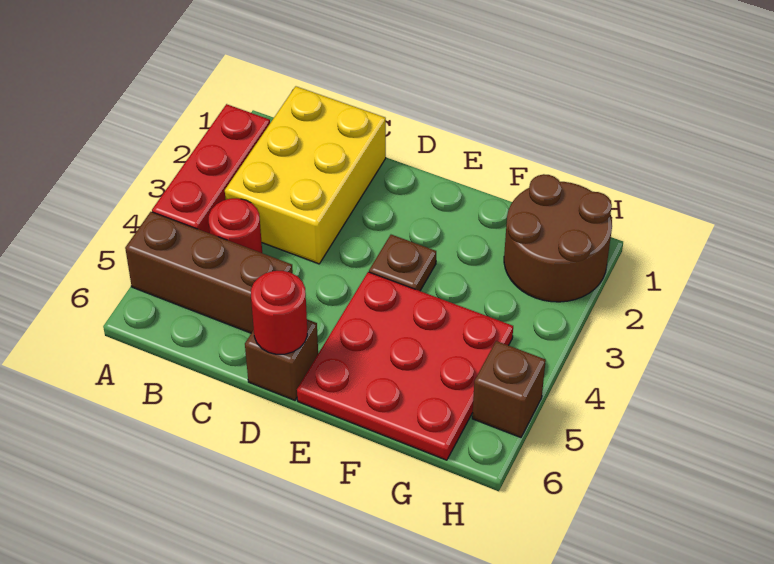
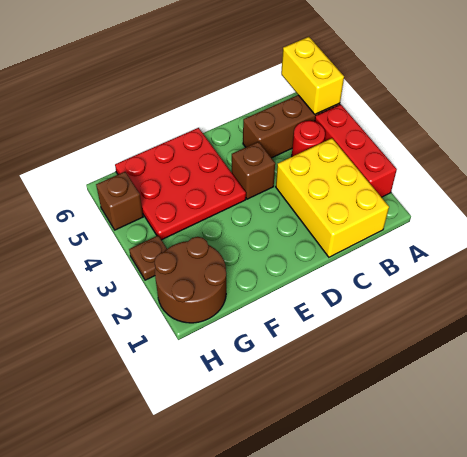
none -> yellow brick A5:A6 level 2
brown brick D6 level 1 -> brown brick D4 level 1
red round brick D6 level 2 -> none
brown plate E3 level 1 -> brown plate H3 level 1

